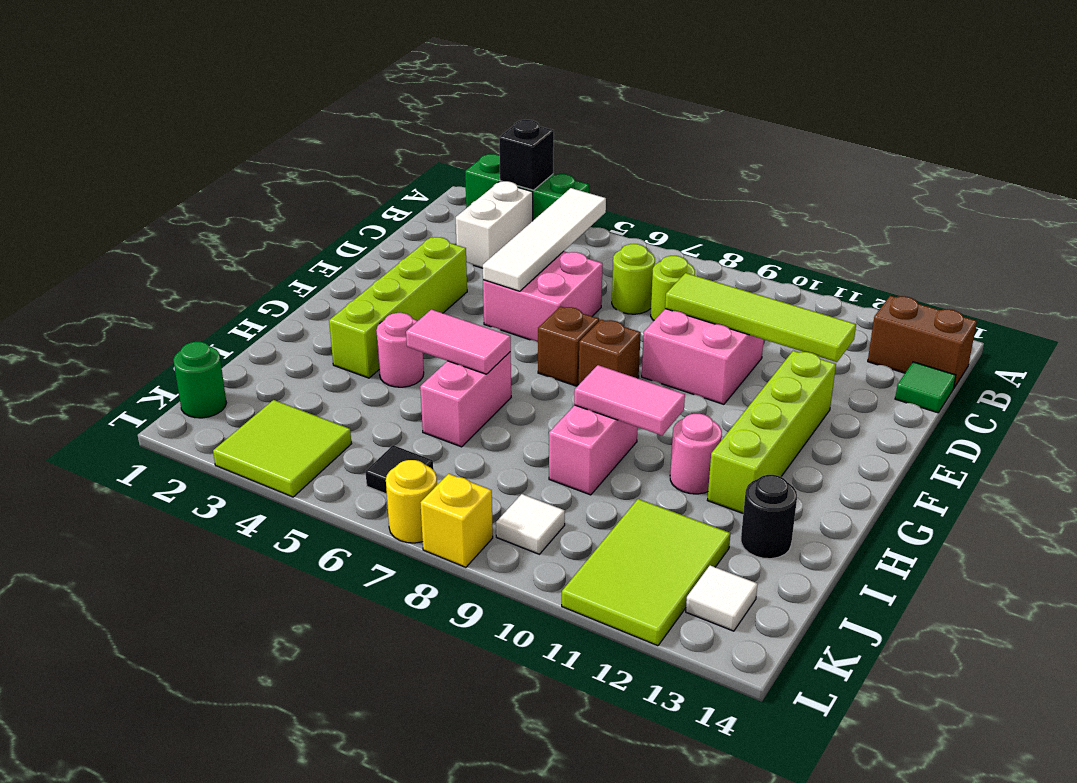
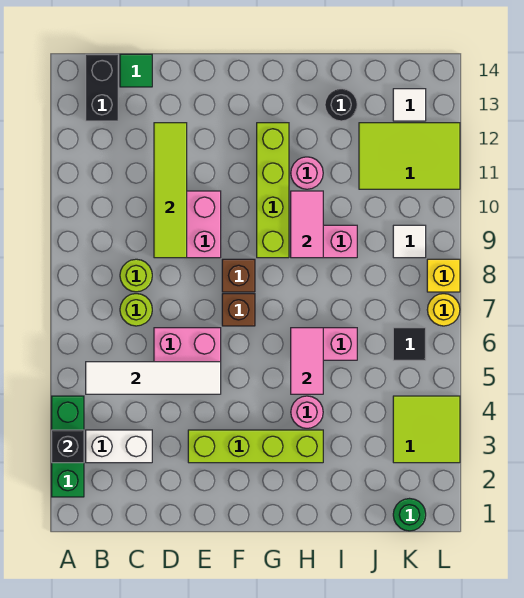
brown brick B13:B14 level 1 -> black brick B13:B14 level 1
lime brick E12:H12 level 1 -> lime brick G9:G12 level 1

